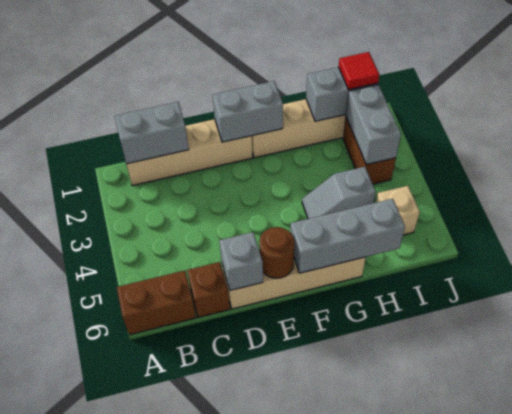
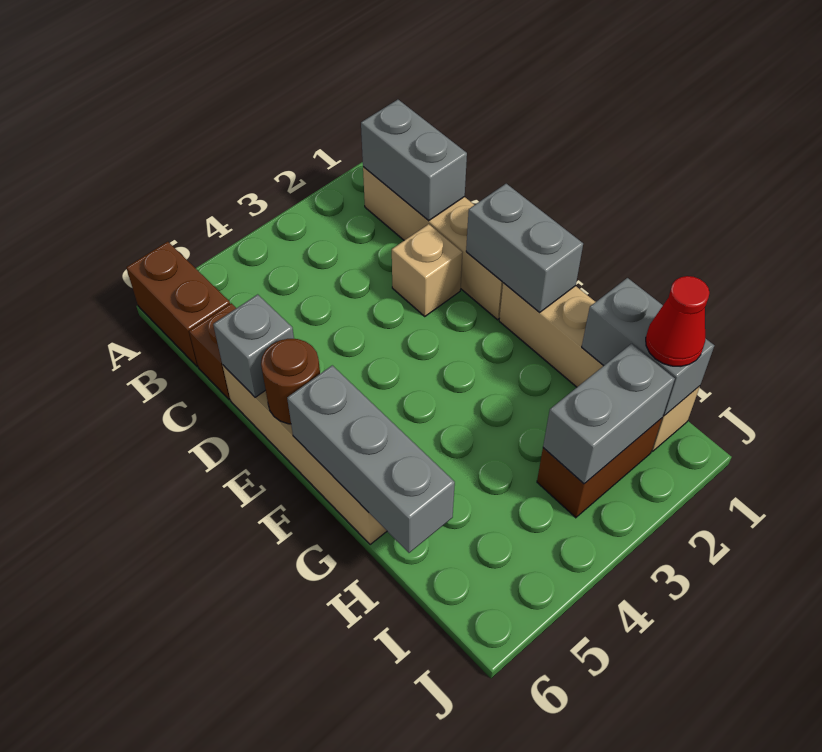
grey slope G4:H4 level 1 top H -> none
red tile I1 level 3 -> red cone I1 level 3
tan brick I5 level 1 -> tan brick D2 level 1

